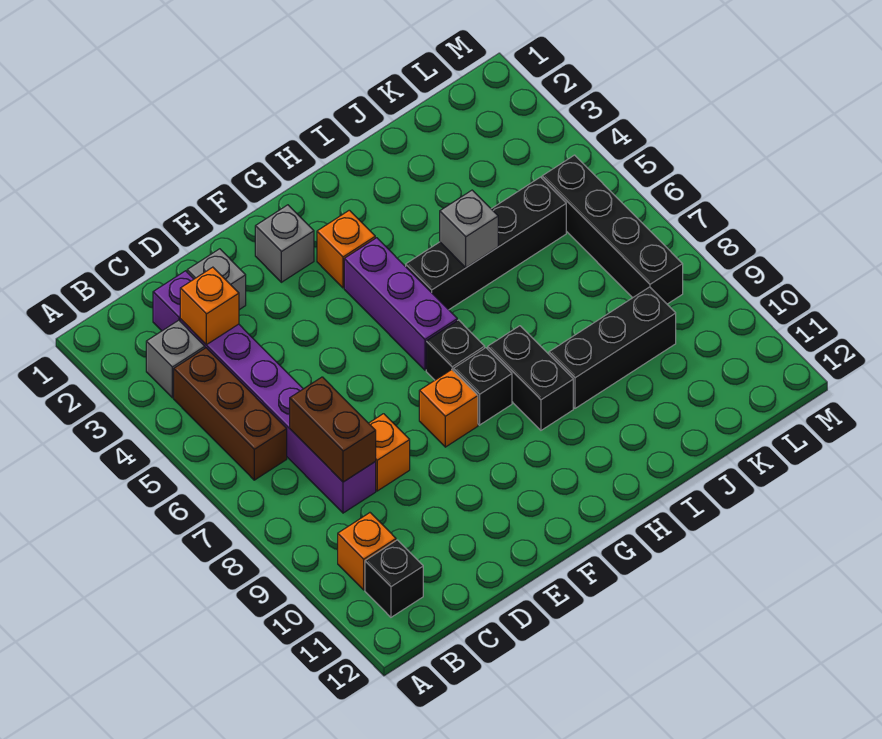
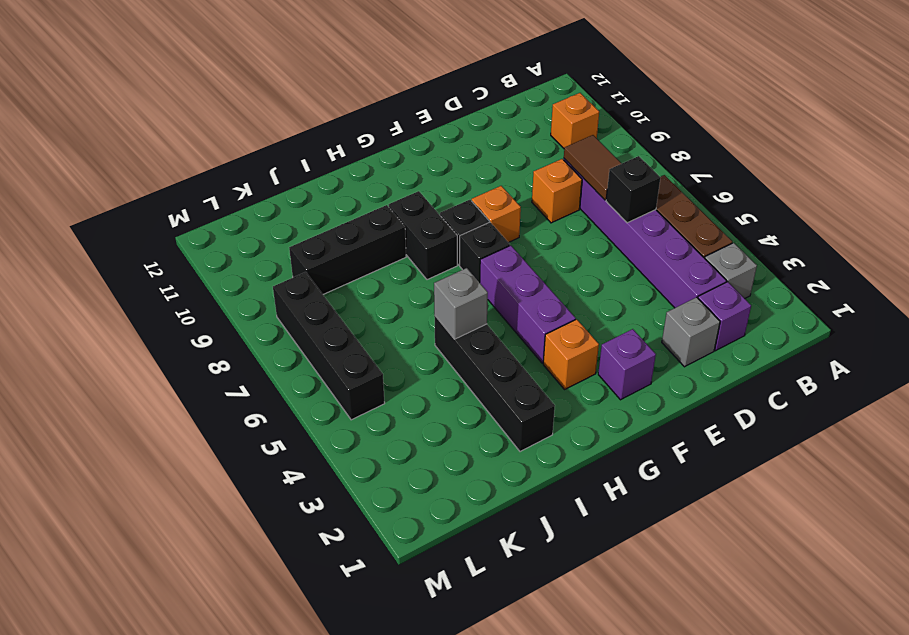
black brick B11 level 1 -> black brick C6 level 2
orange brick C3 level 2 -> none
brown brick C7:C8 level 2 -> brown tile C7:C8 level 2
grey brick F2 level 1 -> purple brick F2 level 1
black brick H5:K5 level 1 -> black brick I2:I5 level 1

